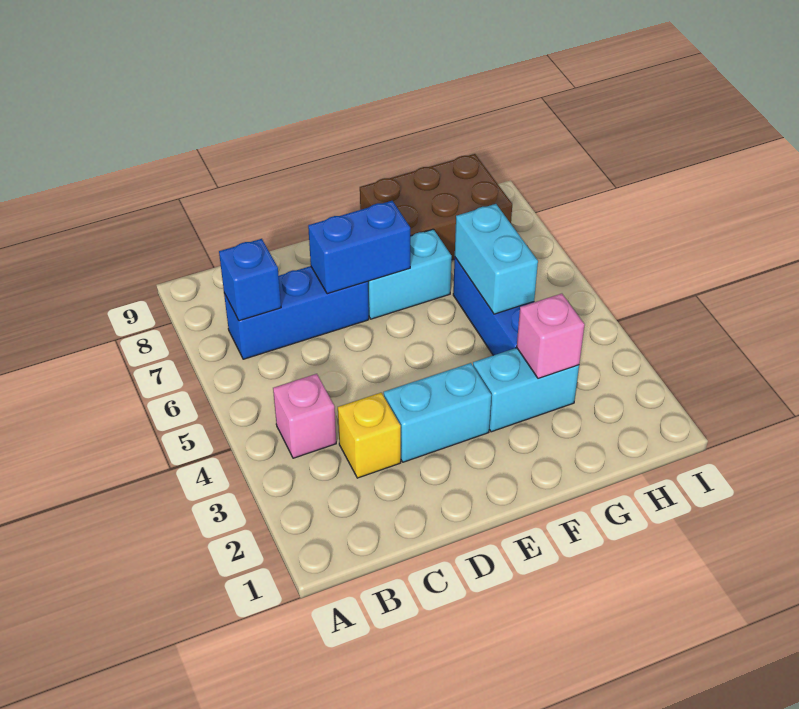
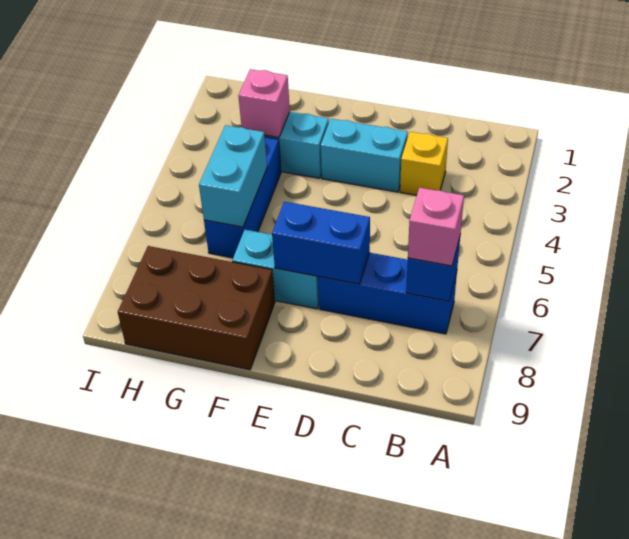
pink brick B4 level 1 -> pink brick B7 level 3

